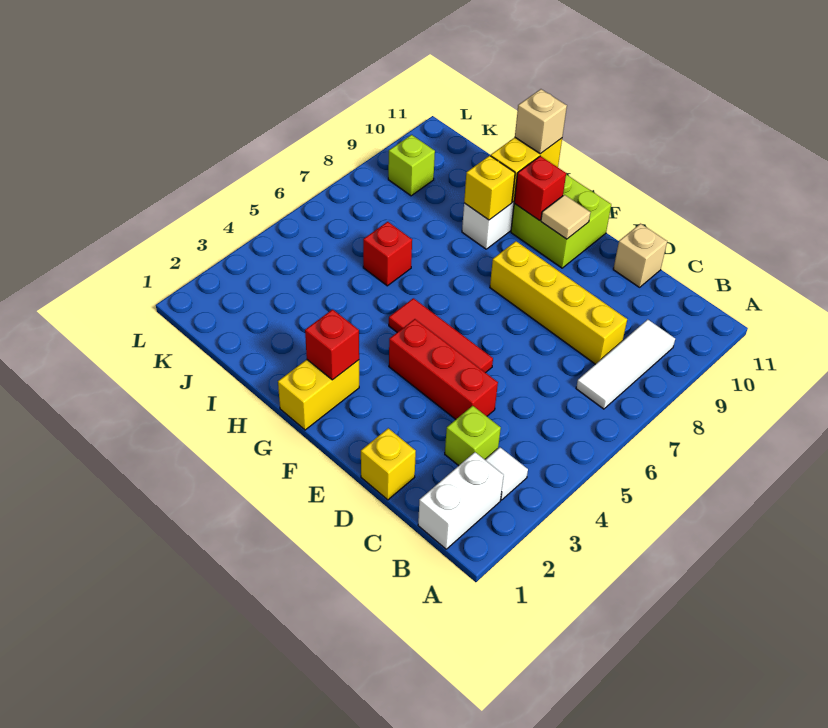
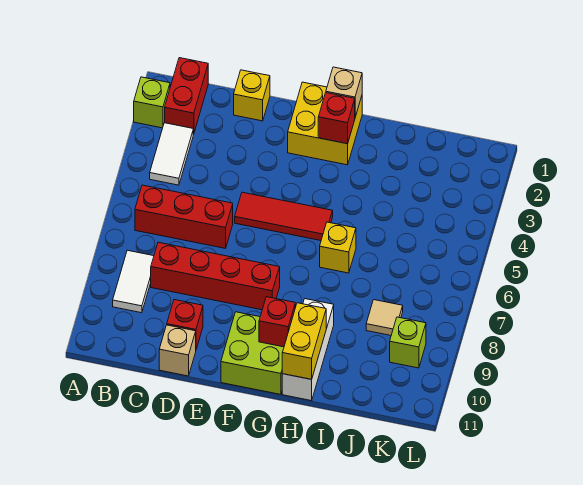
white brick B1:B2 level 1 -> red brick B1:B2 level 1
white tile B3 level 1 -> white tile B3:B4 level 1
white tile B7:B9 level 1 -> white tile B8:B9 level 1
lime brick C3 level 1 -> lime brick A2 level 1
yellow brick C8:F8 level 1 -> red brick C8:F8 level 1
red brick D4:F4 level 1 -> red brick B6:D6 level 1
tan tile F10 level 2 -> tan tile J8 level 1
yellow brick G1:G2 level 1 -> yellow brick F1:G2 level 1
yellow brick H9 level 2 -> yellow brick H6 level 1
tan brick H11 level 3 -> tan brick G1 level 2
red brick I6 level 1 -> red brick D10 level 1

